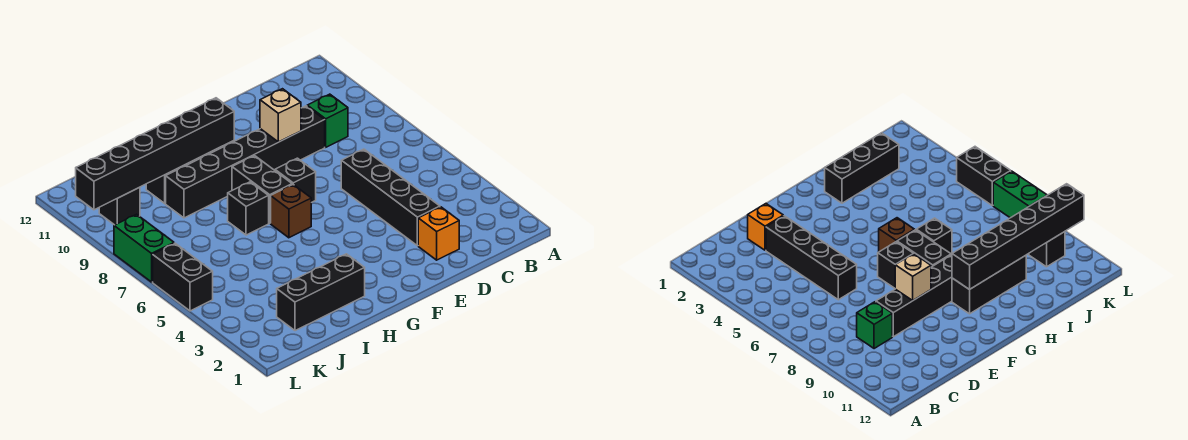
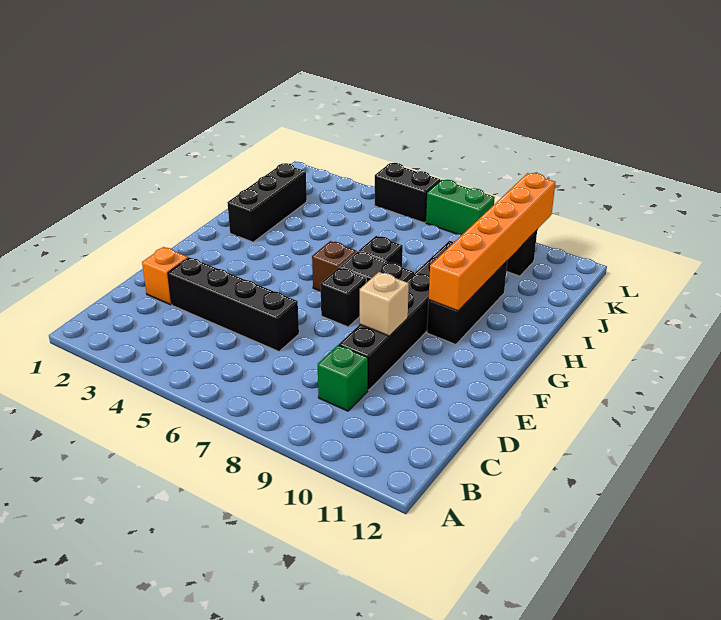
black brick G10:L10 level 2 -> orange brick G10:L10 level 2

